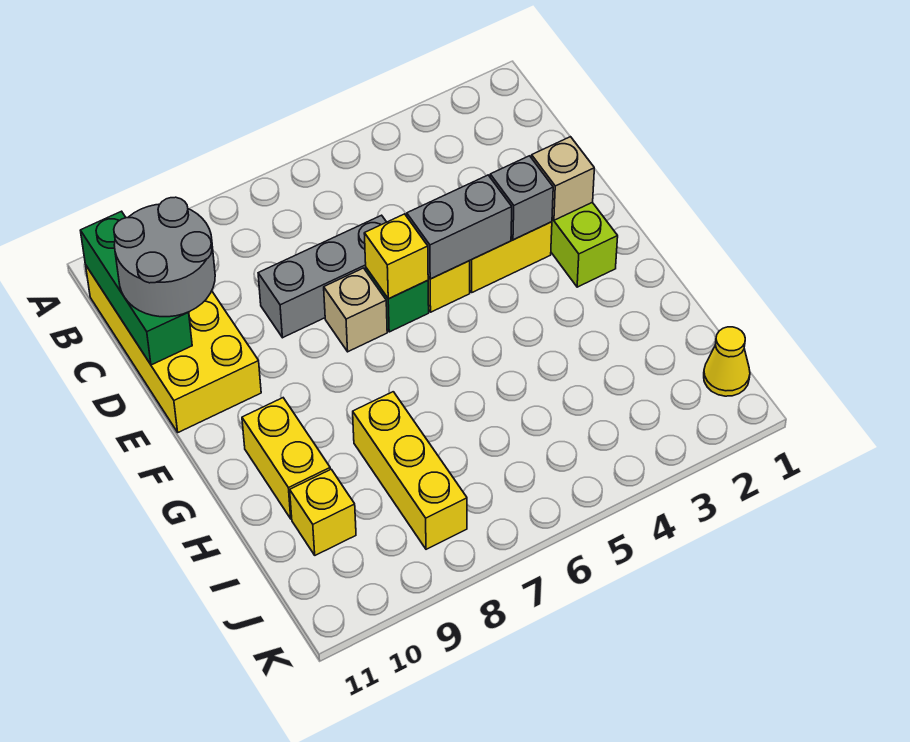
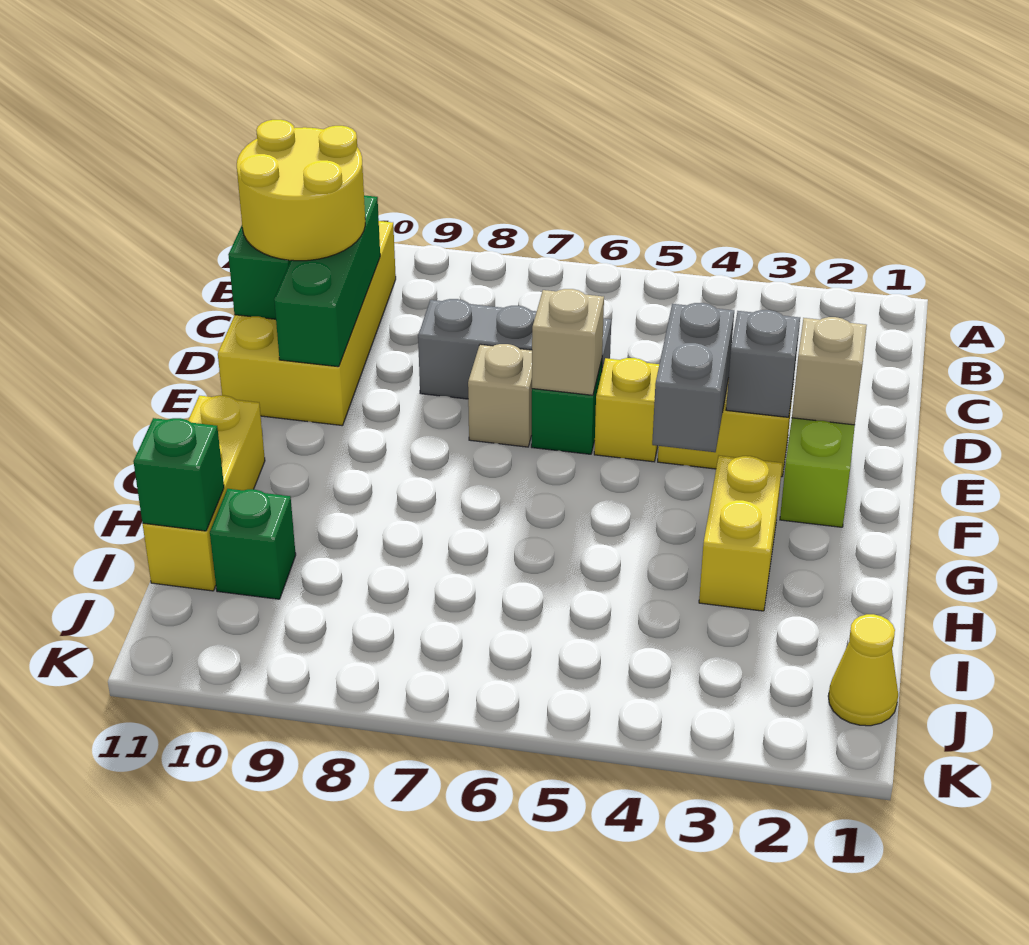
none -> green brick C10:E10 level 2
grey round brick C10:D11 level 3 -> yellow round brick C10:D11 level 3
grey brick E4:E5 level 2 -> grey brick E4:F4 level 2
yellow brick E6 level 2 -> tan brick E6 level 2
yellow brick G10:H10 level 1 -> yellow brick G3:H3 level 1
yellow brick H8:J8 level 1 -> yellow brick G11:I11 level 1
yellow brick I10 level 1 -> green brick I10 level 1
none -> green brick I11 level 2

